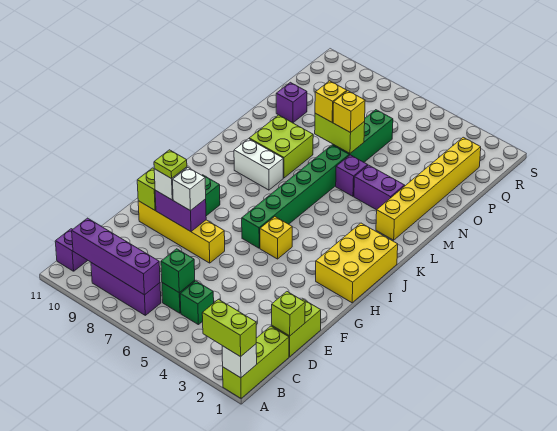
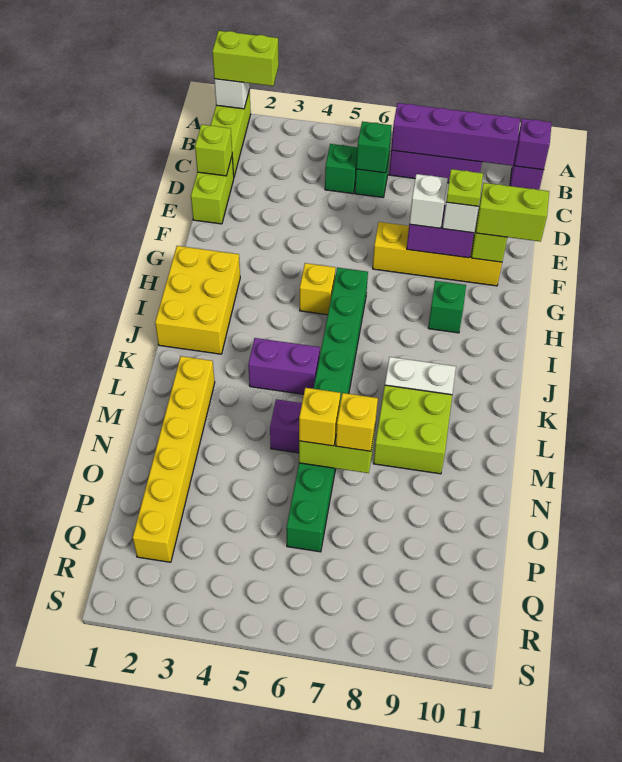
none -> lime brick F10:F11 level 3
purple brick M3:M4 level 1 -> purple brick K4:K5 level 1
purple brick O10 level 1 -> purple brick B11 level 2

